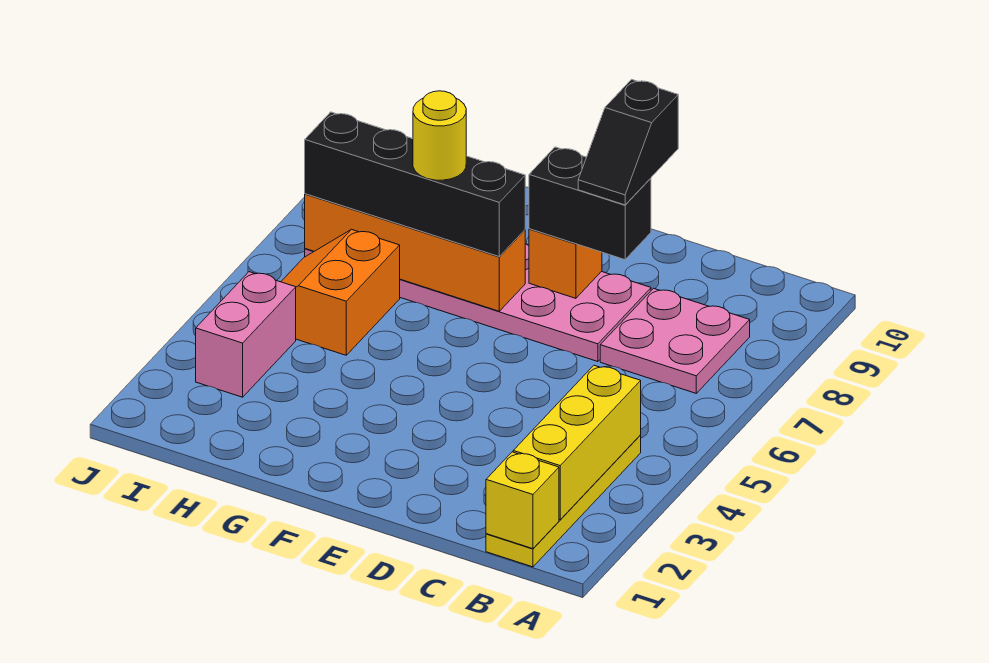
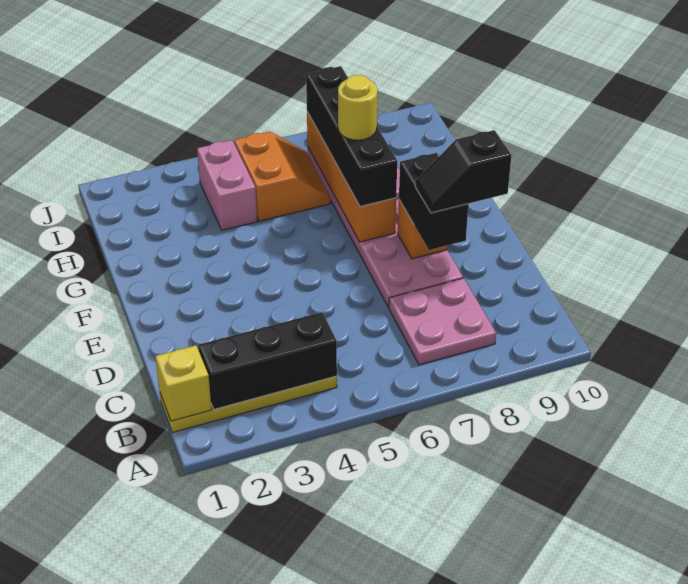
yellow brick B2:B4 level 2 -> black brick B2:B4 level 2
orange slope H5:I6 level 1 top H -> orange slope H5:I6 level 1 top 5
pink brick I3:I4 level 1 -> pink brick H4:I4 level 1

